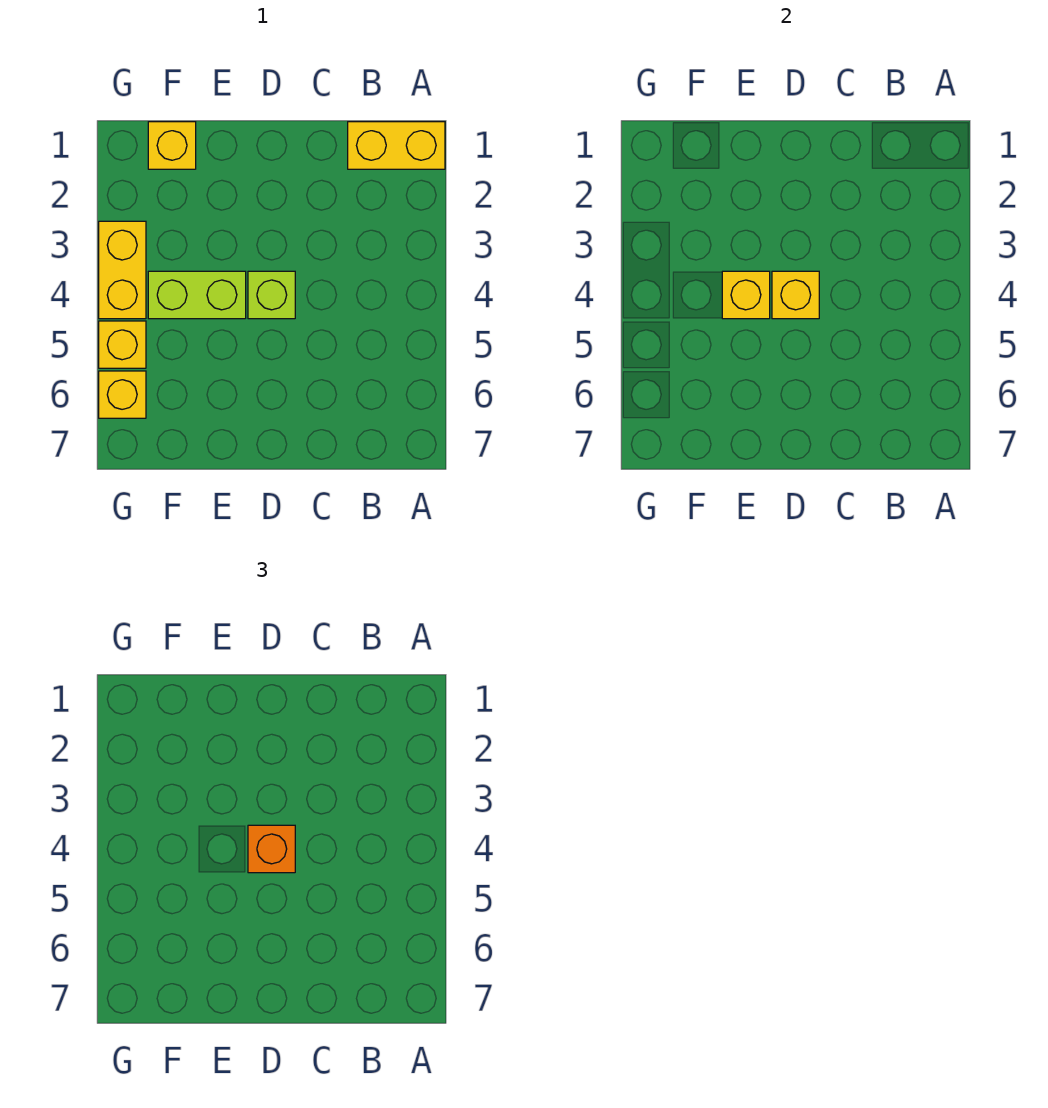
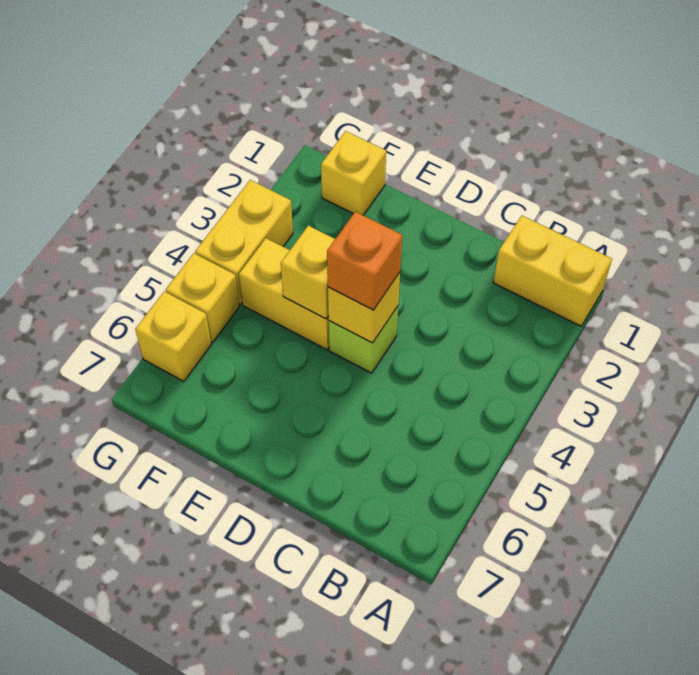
lime brick E4:F4 level 1 -> yellow brick E4:F4 level 1

